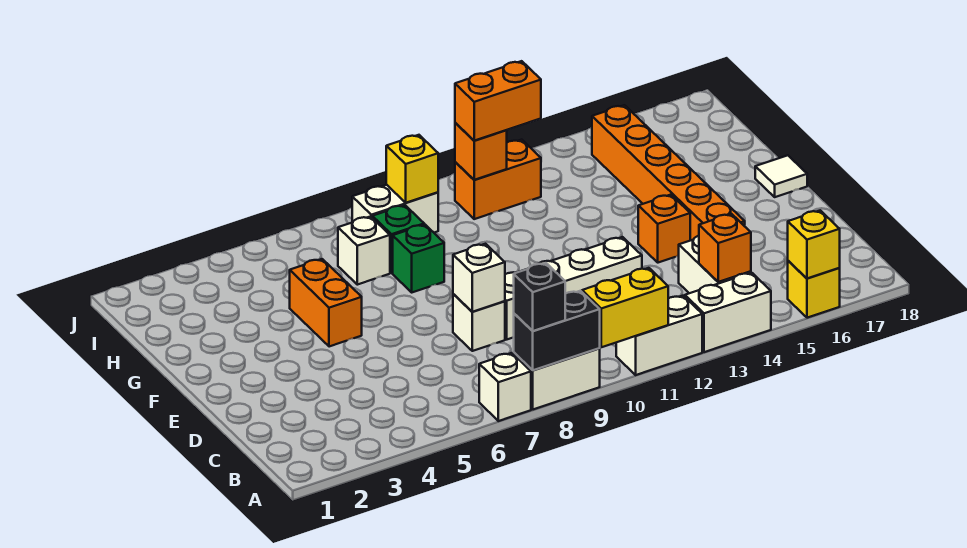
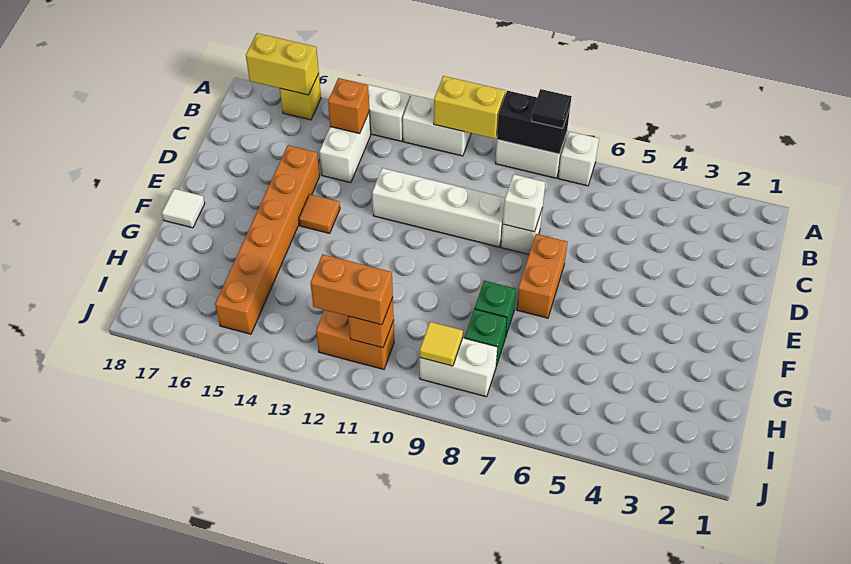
black brick A8 level 3 -> black tile A8 level 3
yellow brick A16 level 2 -> yellow brick A16:A17 level 2
orange brick E14 level 1 -> orange tile E14 level 1
orange brick F5:G5 level 1 -> orange brick E7:F7 level 1
white brick H7 level 1 -> none
yellow brick I9 level 2 -> yellow tile I9 level 2

